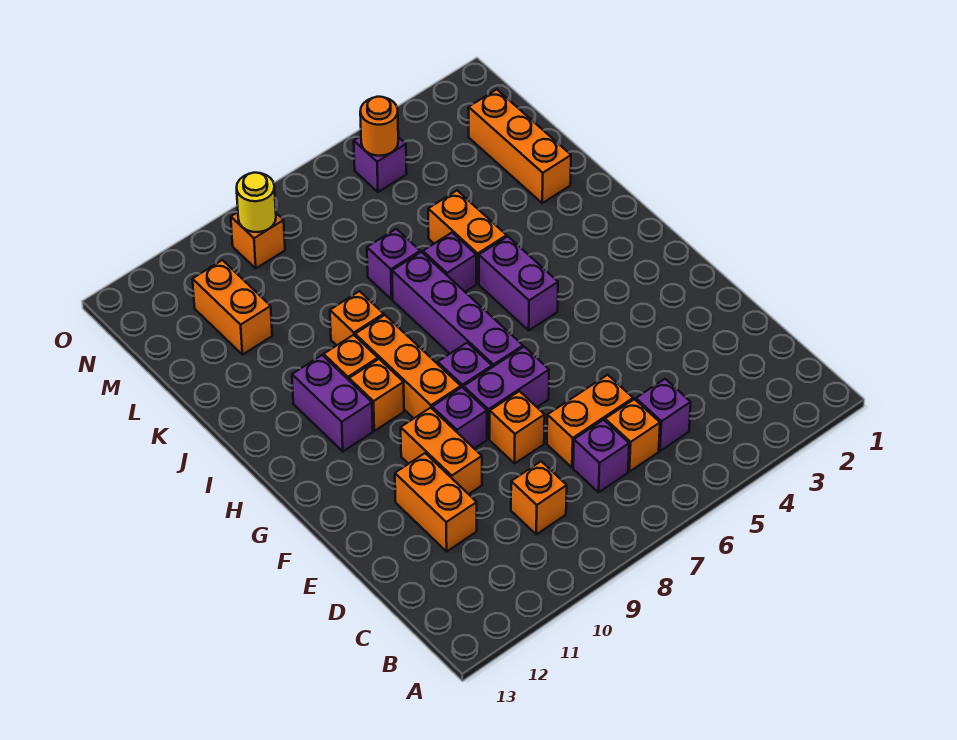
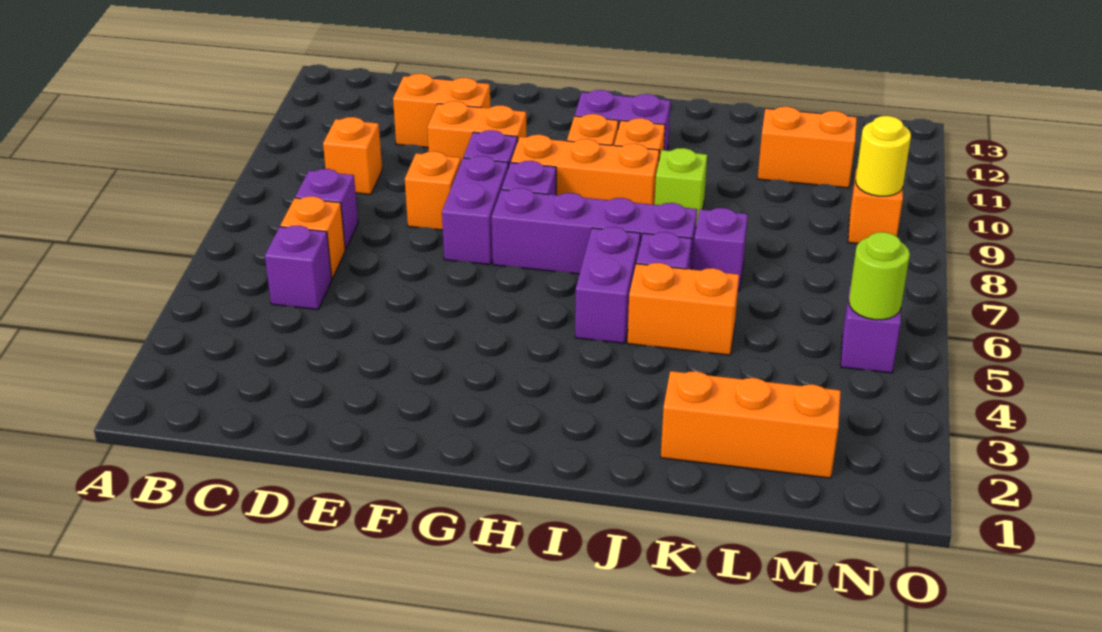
orange brick D6:D7 level 1 -> none
purple brick H5:I5 level 1 -> purple brick I5:I6 level 1
orange brick J9 level 1 -> lime brick J9 level 1
orange round brick N5 level 2 -> lime round brick N5 level 2

